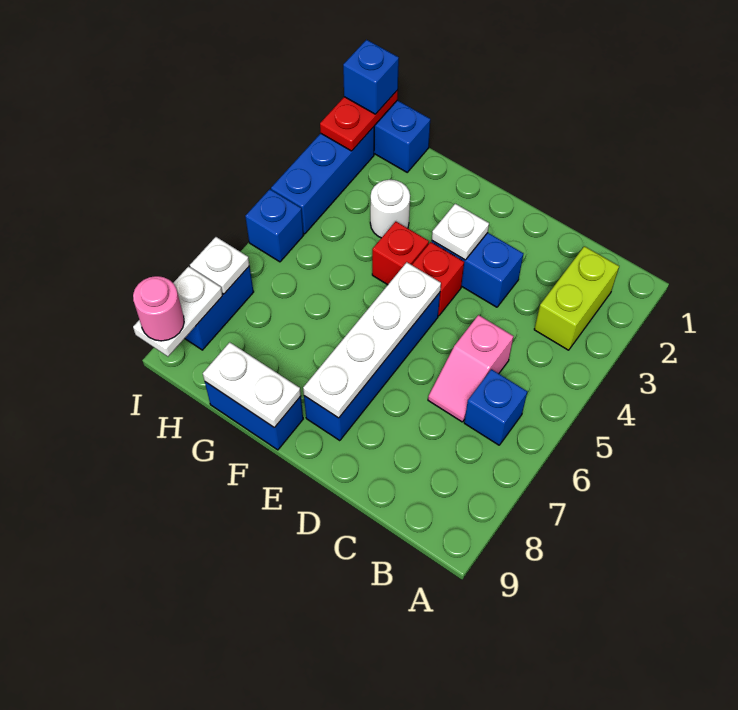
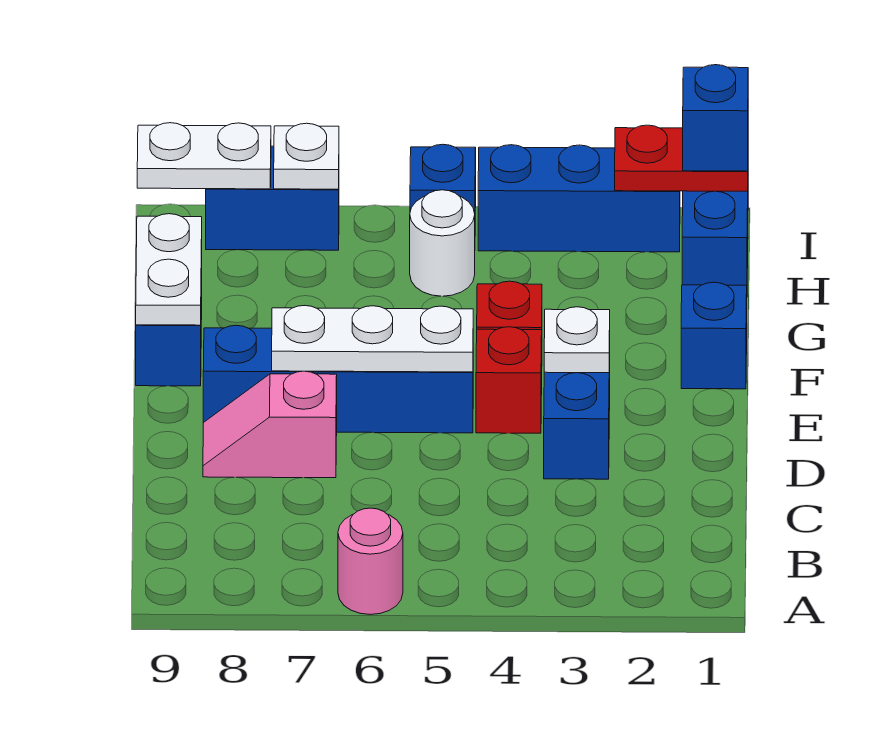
lime brick B2:B3 level 1 -> none
blue brick B6 level 1 -> blue brick F1 level 1
pink slope C5:C6 level 1 top 5 -> pink slope D7:D8 level 1 top 7
white plate E5:E8 level 2 -> white plate E5:E7 level 2
white round brick G3 level 1 -> white round brick H5 level 1
pink round brick I9 level 3 -> pink round brick A6 level 1

